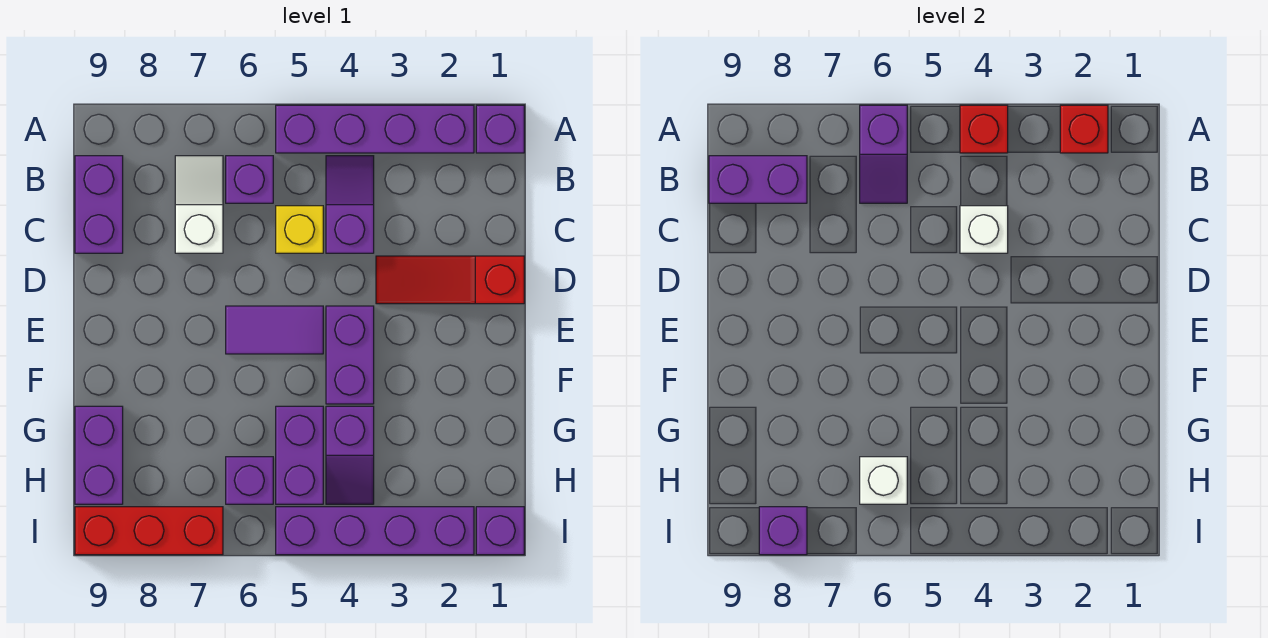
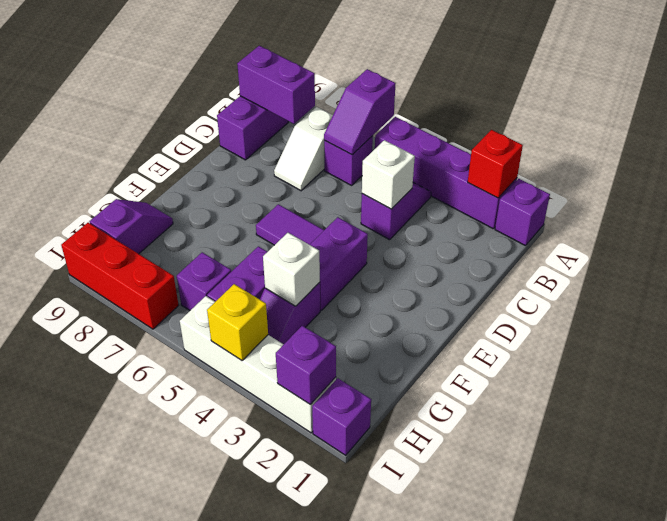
red brick A4 level 2 -> none
white slope B7:C7 level 1 top C -> white slope B7:C7 level 1 top B
yellow brick C5 level 1 -> yellow brick I4 level 2
red slope D1:D3 level 1 top 1 -> none
purple brick G9:H9 level 1 -> purple slope G9:H9 level 1 top H
white brick H6 level 2 -> white brick G4 level 2
purple brick I2:I5 level 1 -> white brick I2:I5 level 1
purple brick I8 level 2 -> purple brick I2 level 2

